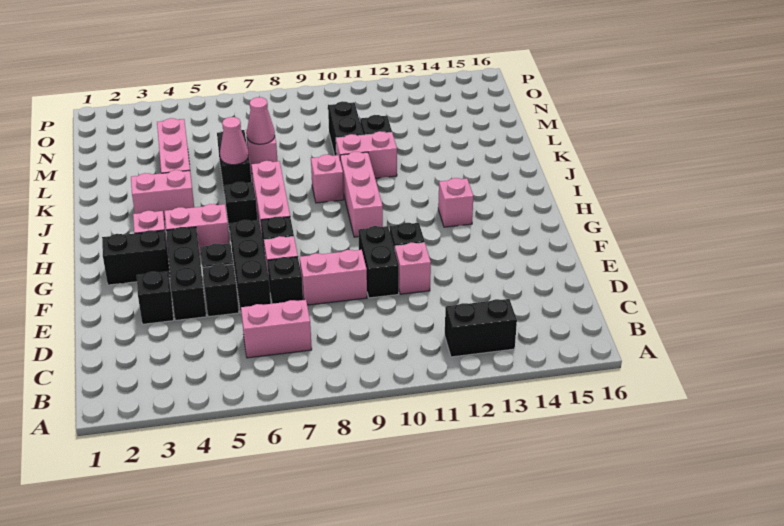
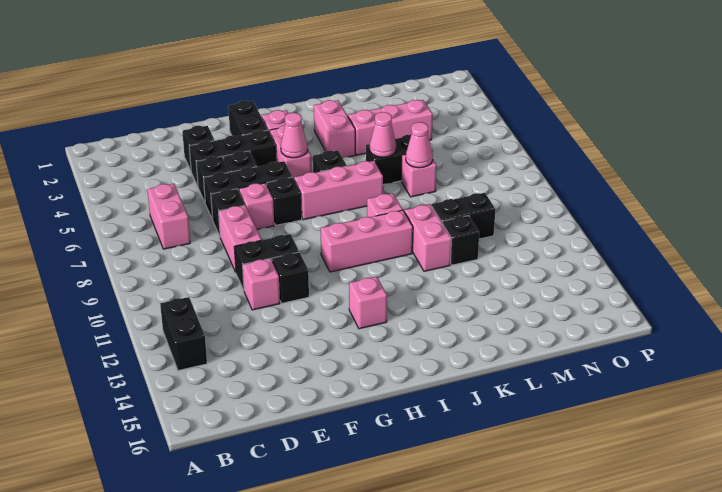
none -> pink cone H5 level 2

